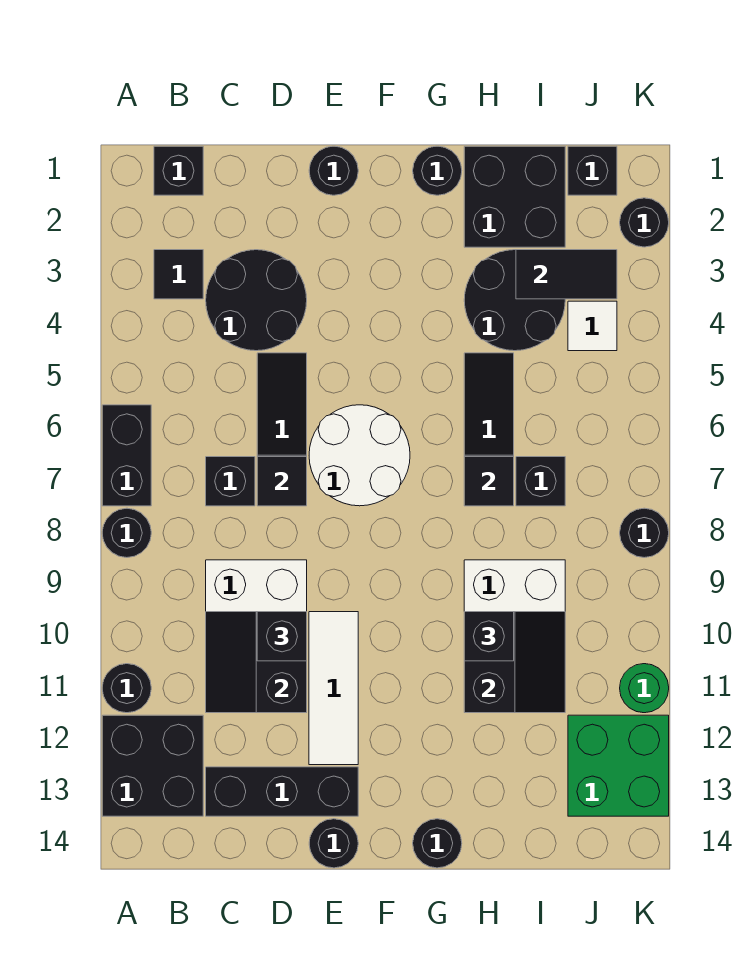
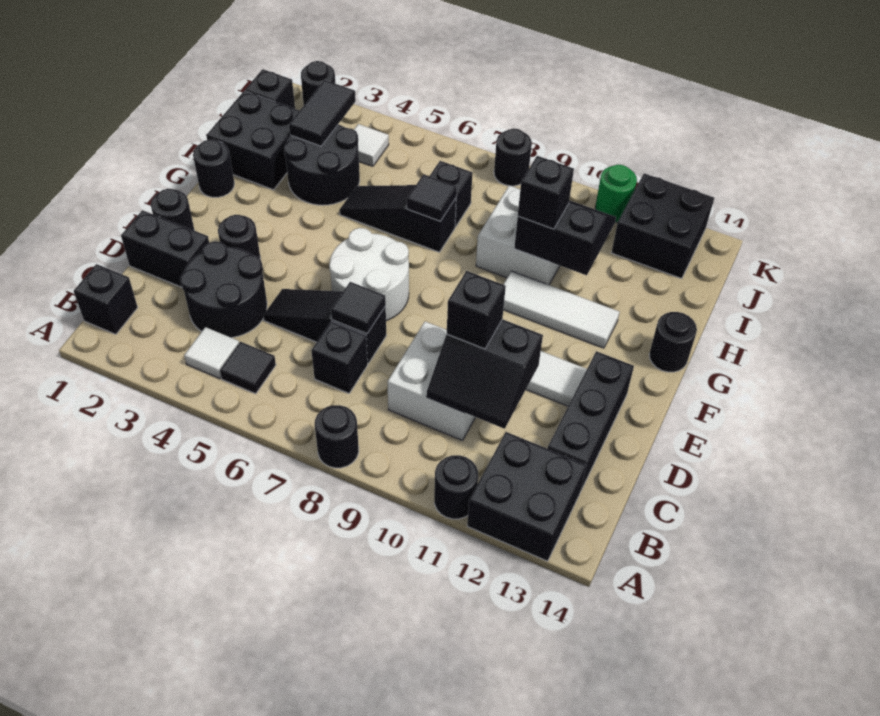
black brick A6:A7 level 1 -> black brick D1:D2 level 1
black tile B3 level 1 -> black tile B5 level 1
none -> white tile B4 level 1
black round brick E14 level 1 -> black round brick E3 level 1
none -> white tile G10:G12 level 1
green brick J12:K13 level 1 -> black brick J12:K13 level 1

